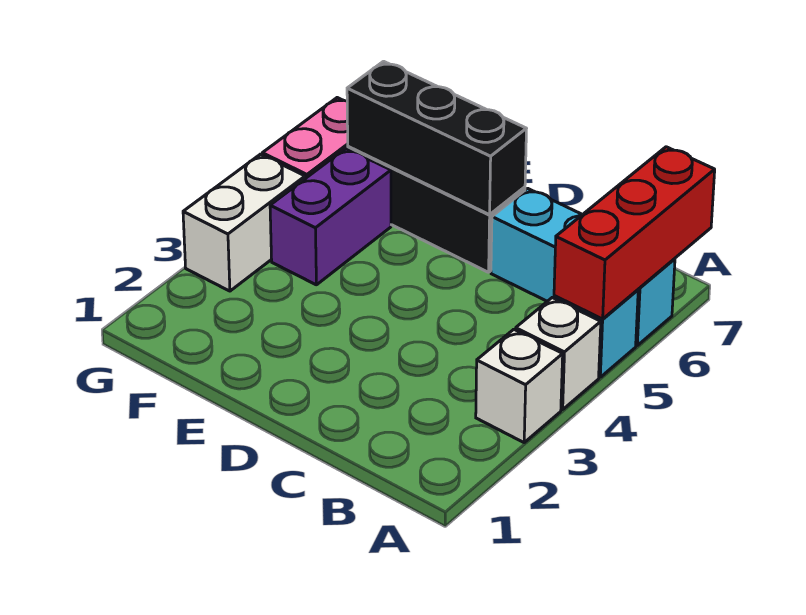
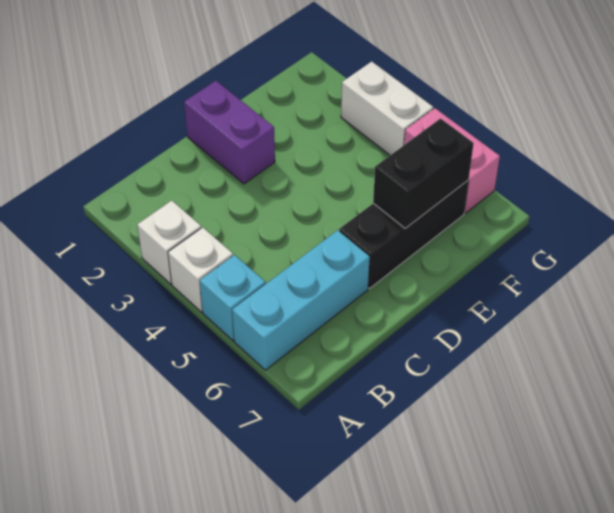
red brick A5:A7 level 2 -> none
black brick D6:F6 level 2 -> black brick E6:F6 level 2
purple brick F4:F5 level 1 -> purple brick D1:D2 level 1

